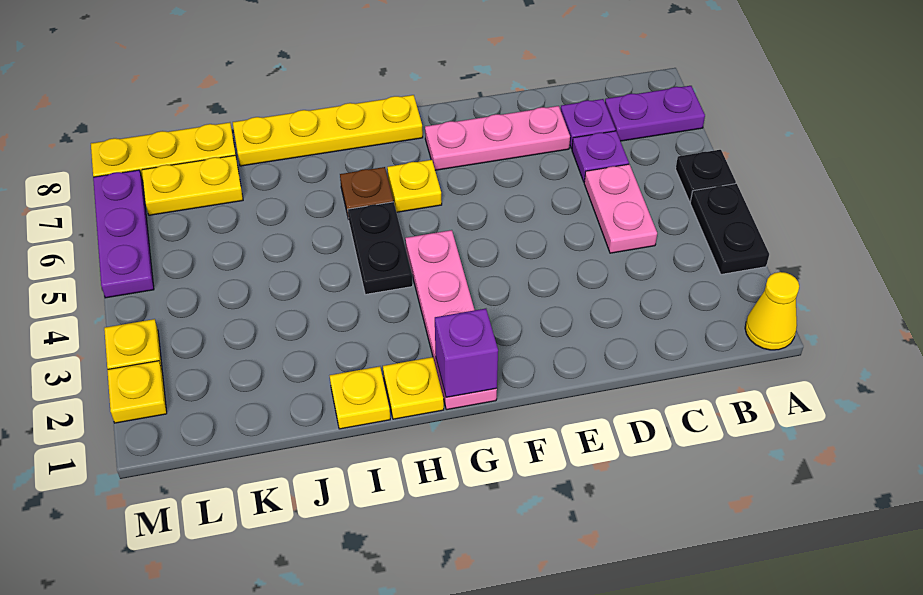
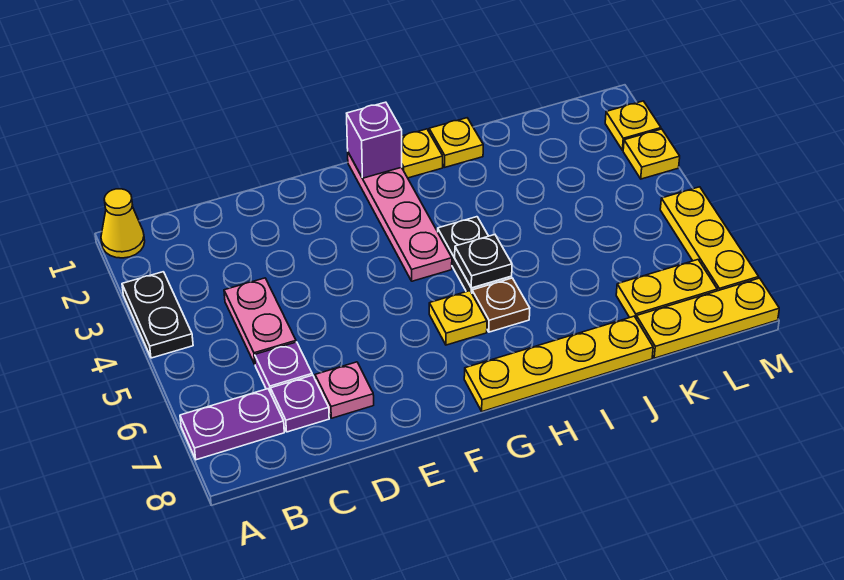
black plate A5 level 1 -> black plate H5 level 2
pink plate D7:F7 level 1 -> pink plate D7 level 1
purple plate M5:M7 level 1 -> yellow plate M5:M7 level 1

